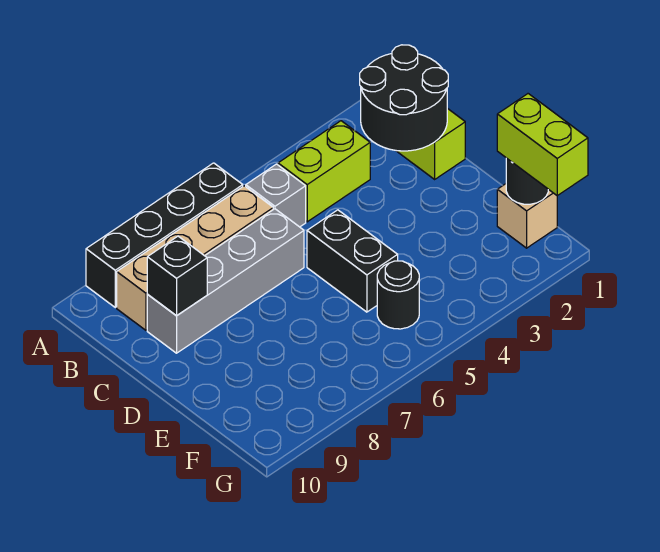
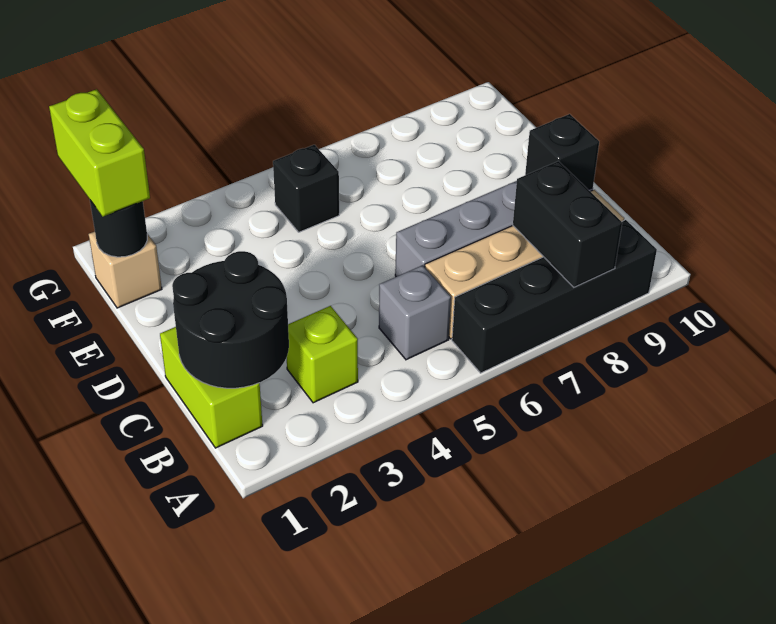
lime brick B3:B4 level 1 -> lime brick B3 level 1
black brick D5:E5 level 1 -> black brick A8:B8 level 2
black round brick F5 level 1 -> black brick F5 level 1

